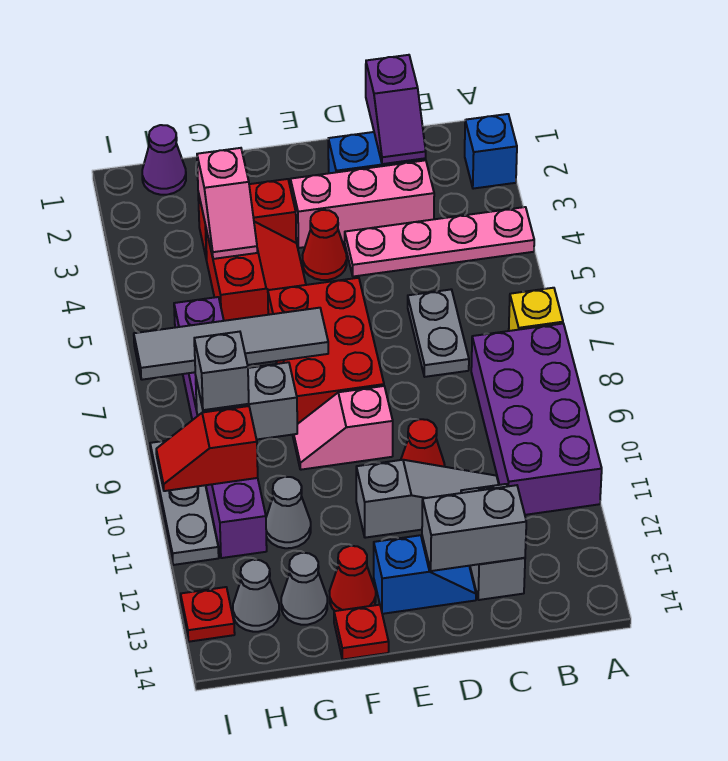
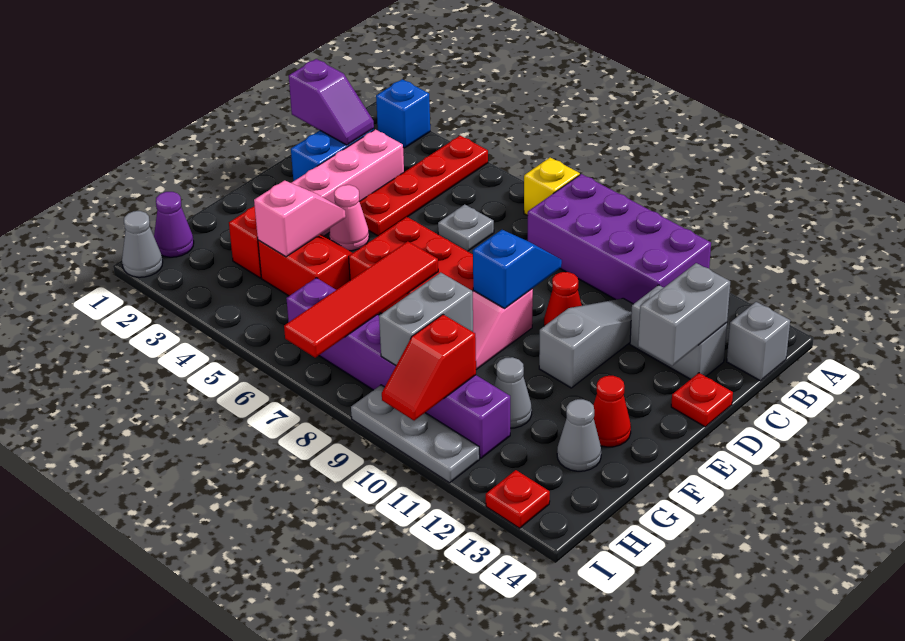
pink plate A4:D4 level 1 -> red plate A4:D4 level 1
grey plate C6:C7 level 1 -> grey plate C6 level 1
blue slope D13:E13 level 1 top E -> blue slope D9:E9 level 2 top E
red cone E4 level 1 -> pink cone E4 level 1
grey tile F7:I7 level 2 -> red tile F7:I7 level 2
red plate F14 level 1 -> red plate D14 level 1
pink slope G3:G4 level 2 top 3 -> pink slope F4:G4 level 2 top G
grey brick H9 level 3 -> grey brick B14 level 1
grey cone H13 level 1 -> grey cone I1 level 1

